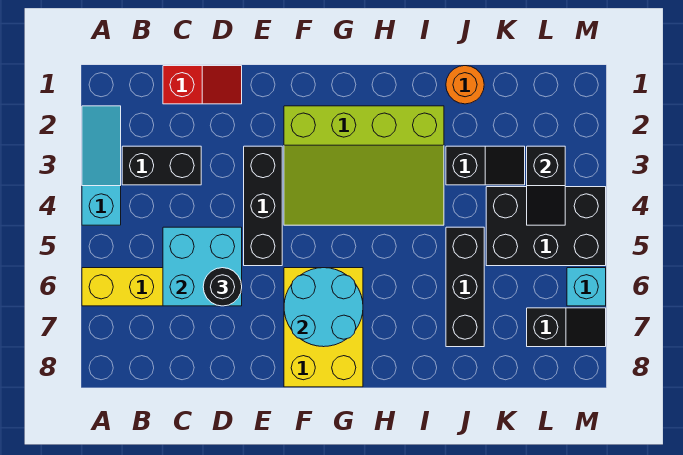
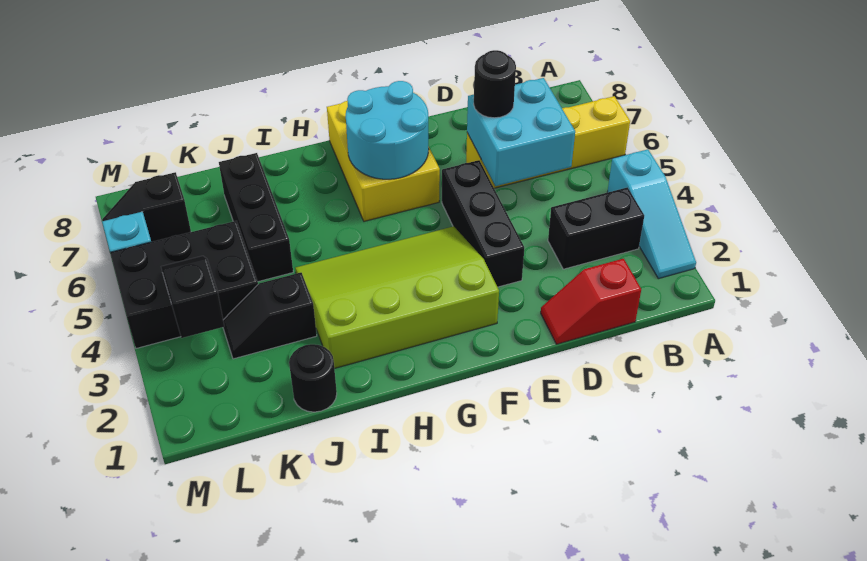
orange round brick J1 level 1 -> black round brick J1 level 1

